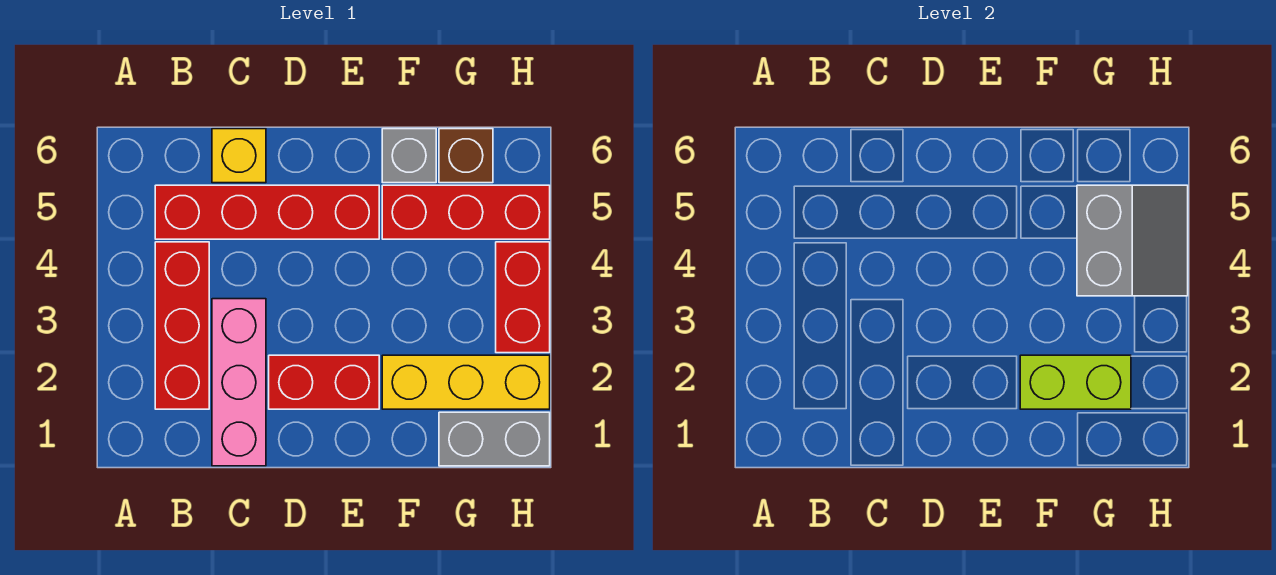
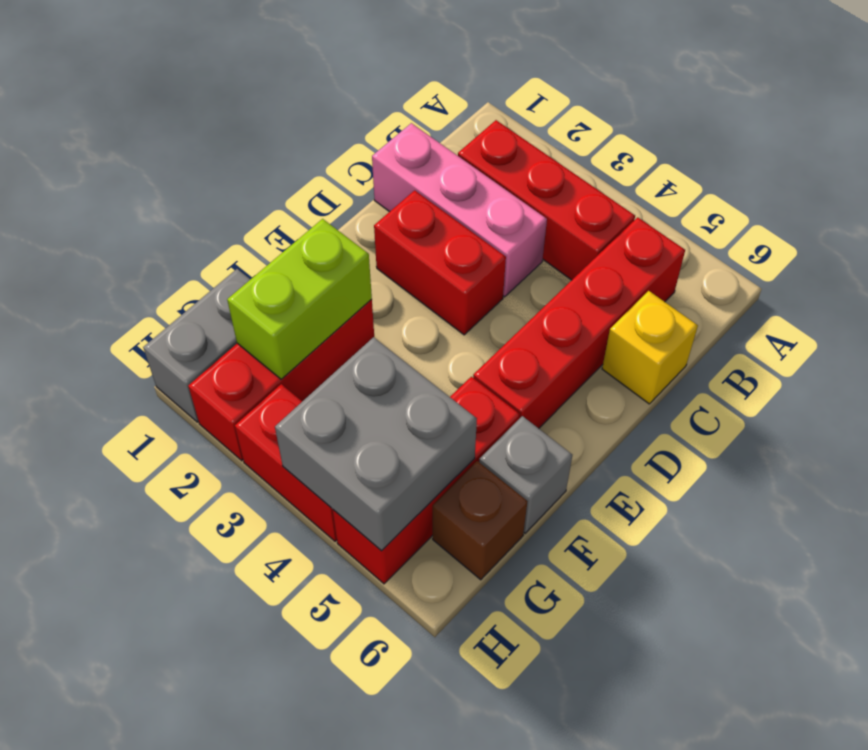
red brick D2:E2 level 1 -> red brick D2:D3 level 1
yellow brick F2:H2 level 1 -> red brick F2:H2 level 1
grey slope G4:H5 level 2 top G -> grey brick G4:H5 level 2

